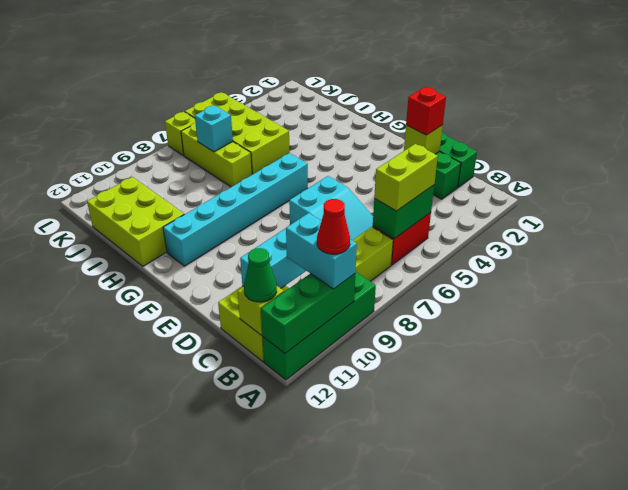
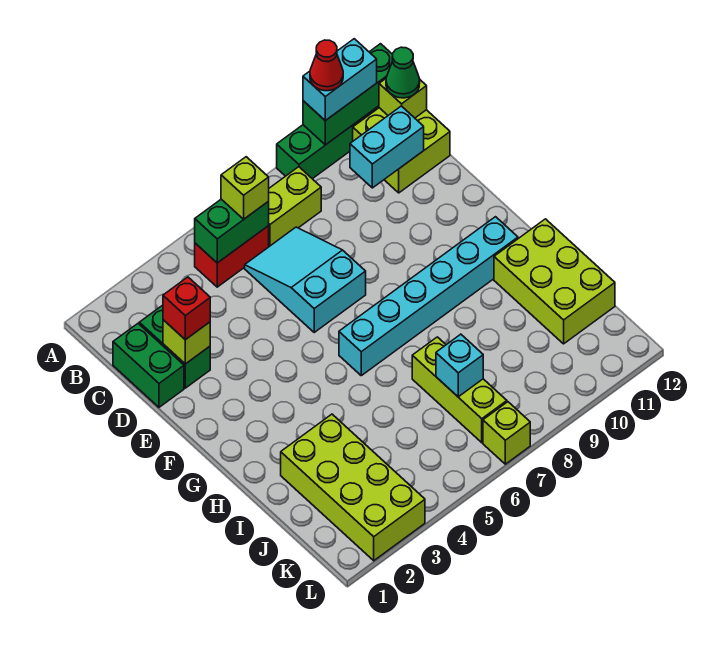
cyan brick A10:B10 level 3 -> cyan brick A10:A11 level 3
lime brick B5:B6 level 3 -> lime brick B6 level 3
lime brick I5:L6 level 1 -> lime brick I2:L3 level 1

